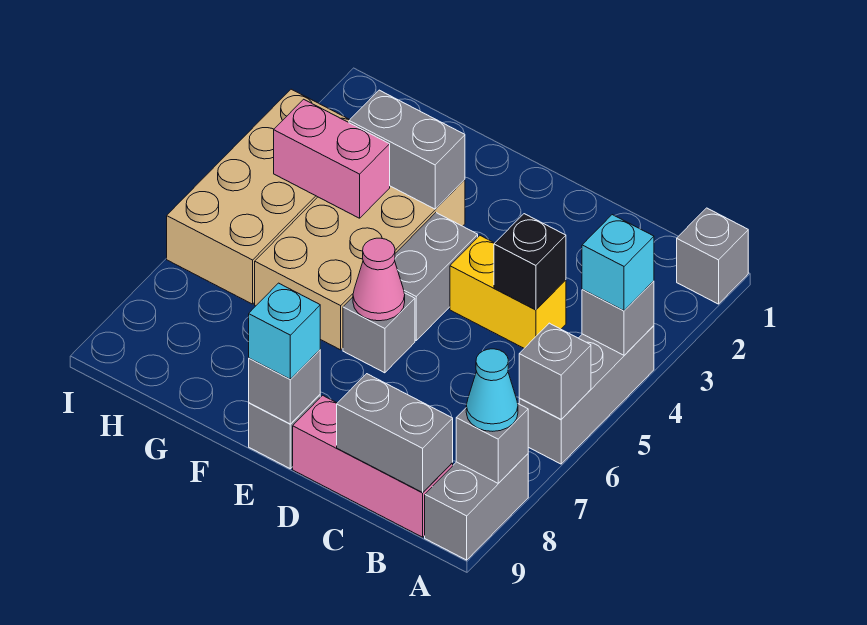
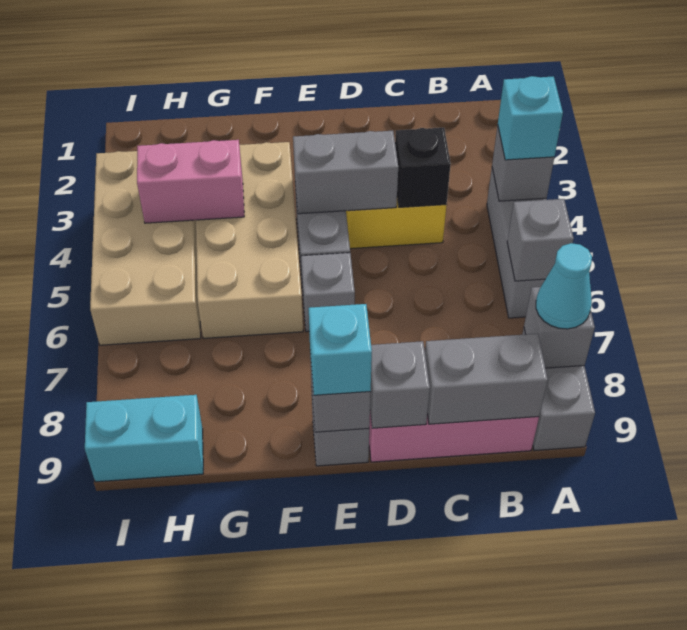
grey brick A1 level 1 -> grey brick D9 level 2
pink cone E6 level 2 -> none
grey brick F3:G3 level 2 -> grey brick D4:E4 level 2
none -> cyan brick H9:I9 level 1

